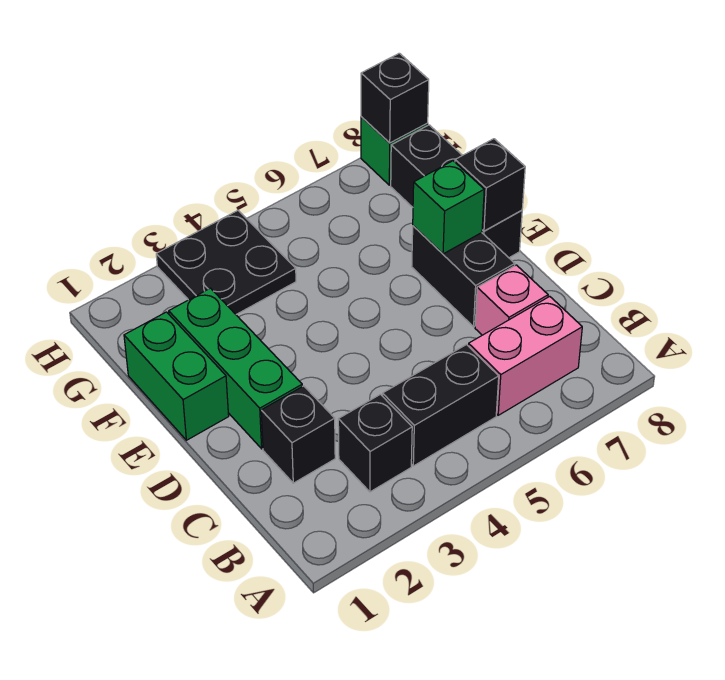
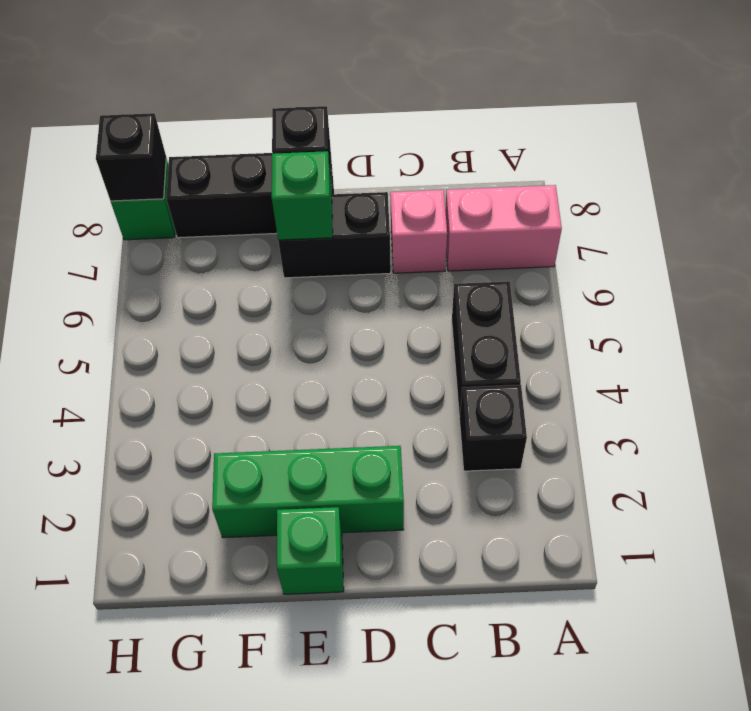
pink brick B6:B7 level 1 -> pink brick A7:B7 level 1
black brick C2 level 1 -> none
green brick E1:F1 level 1 -> green brick E1 level 1
black plate G3:H4 level 1 -> none

